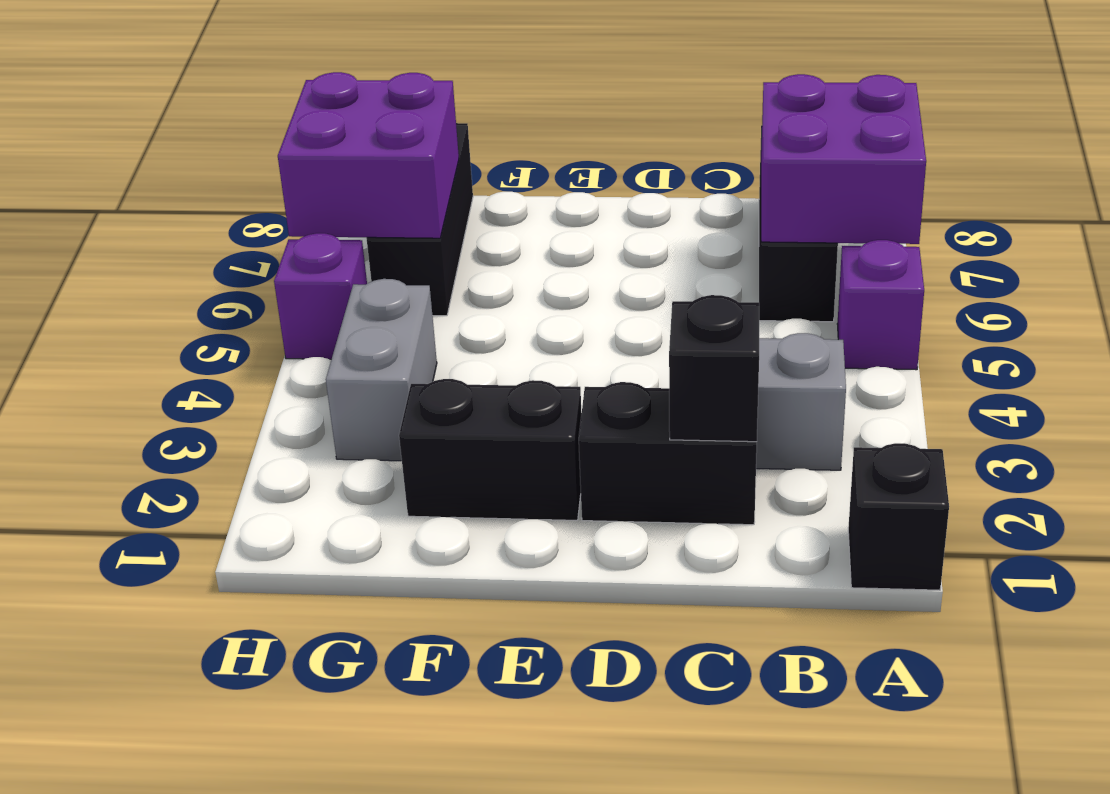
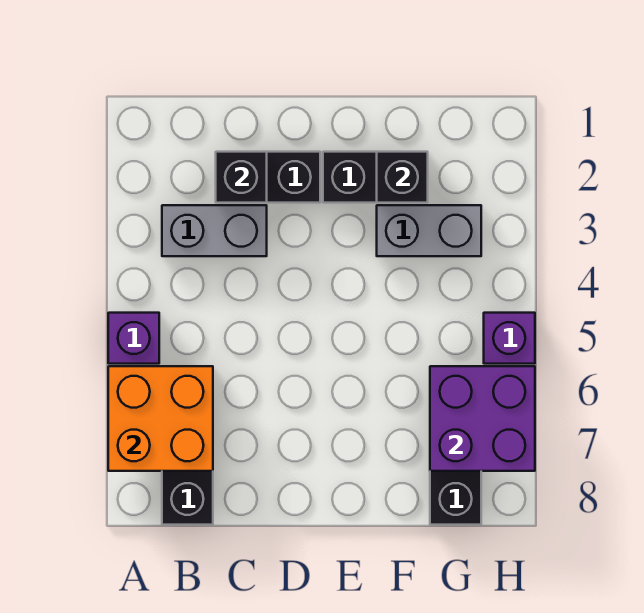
black brick A1 level 1 -> black brick F2 level 2
purple brick A6:B7 level 2 -> orange brick A6:B7 level 2
grey brick G3:G4 level 1 -> grey brick F3:G3 level 1

